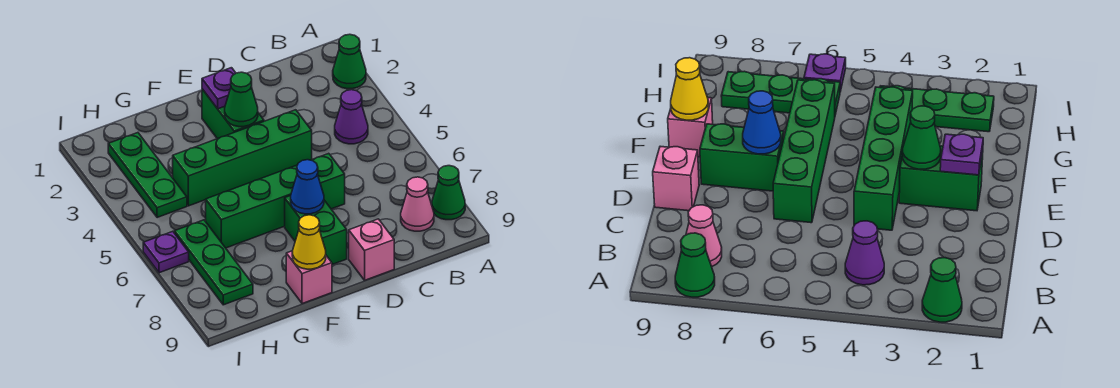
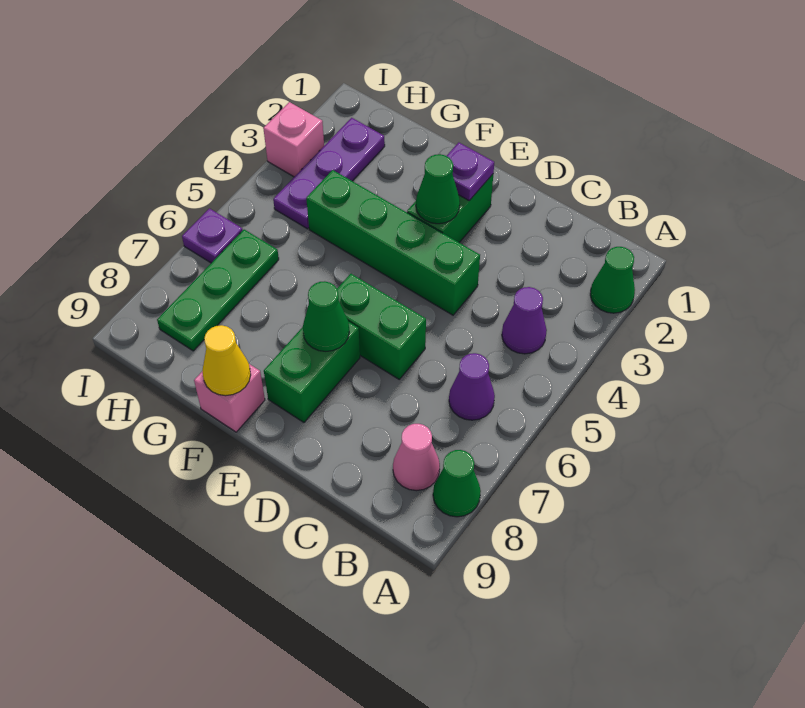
none -> purple cone B6 level 1
green brick D6:G6 level 1 -> green brick D6:E6 level 1
pink brick D9 level 1 -> pink brick I3 level 1
blue cone E7 level 2 -> green cone E7 level 2
green plate H2:H4 level 1 -> purple plate H2:H4 level 1

